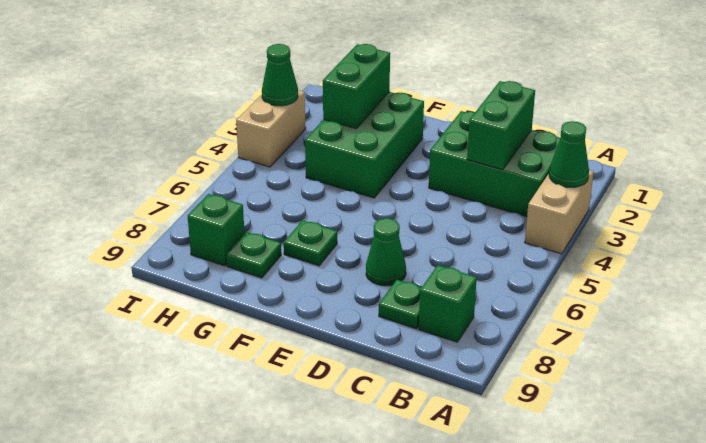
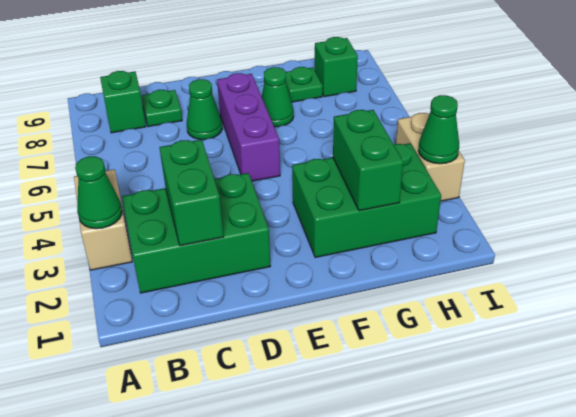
none -> purple brick E5:E7 level 1
green brick F2:G4 level 1 -> green brick F2:H3 level 1
green plate F7 level 1 -> green cone F7 level 1

